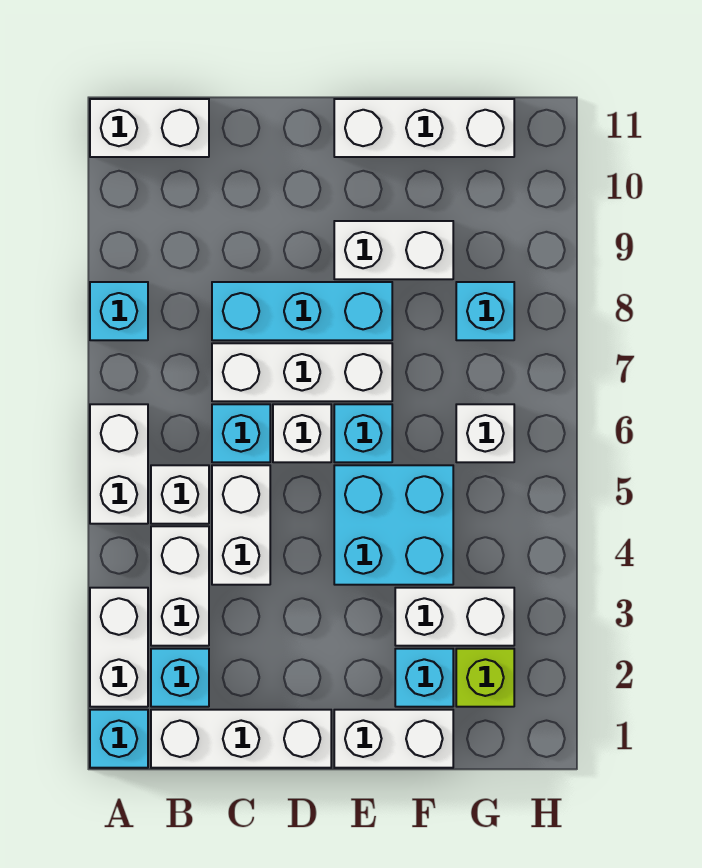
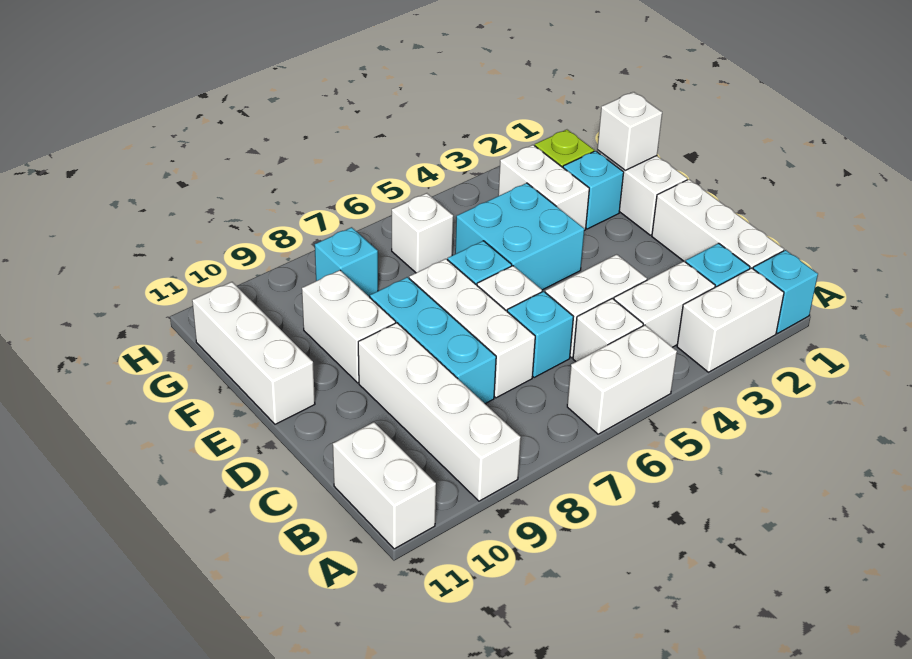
cyan brick A8 level 1 -> none
none -> white brick A9:D9 level 1
none -> white brick F1 level 2

